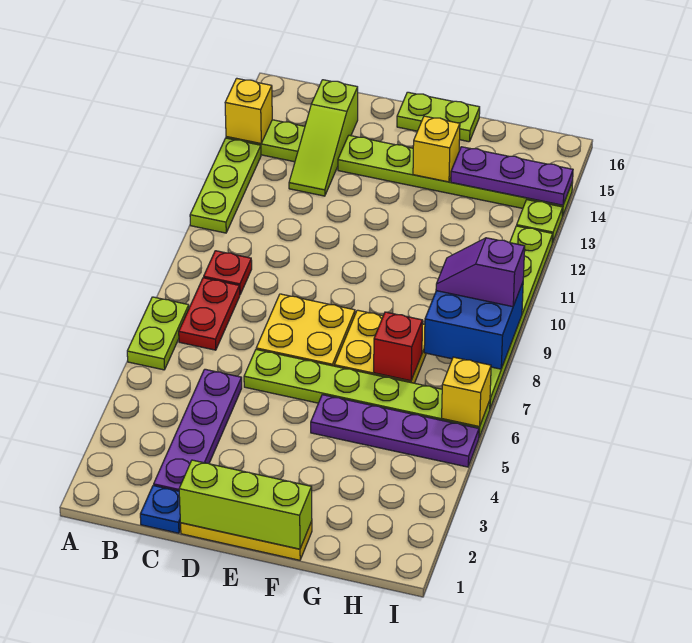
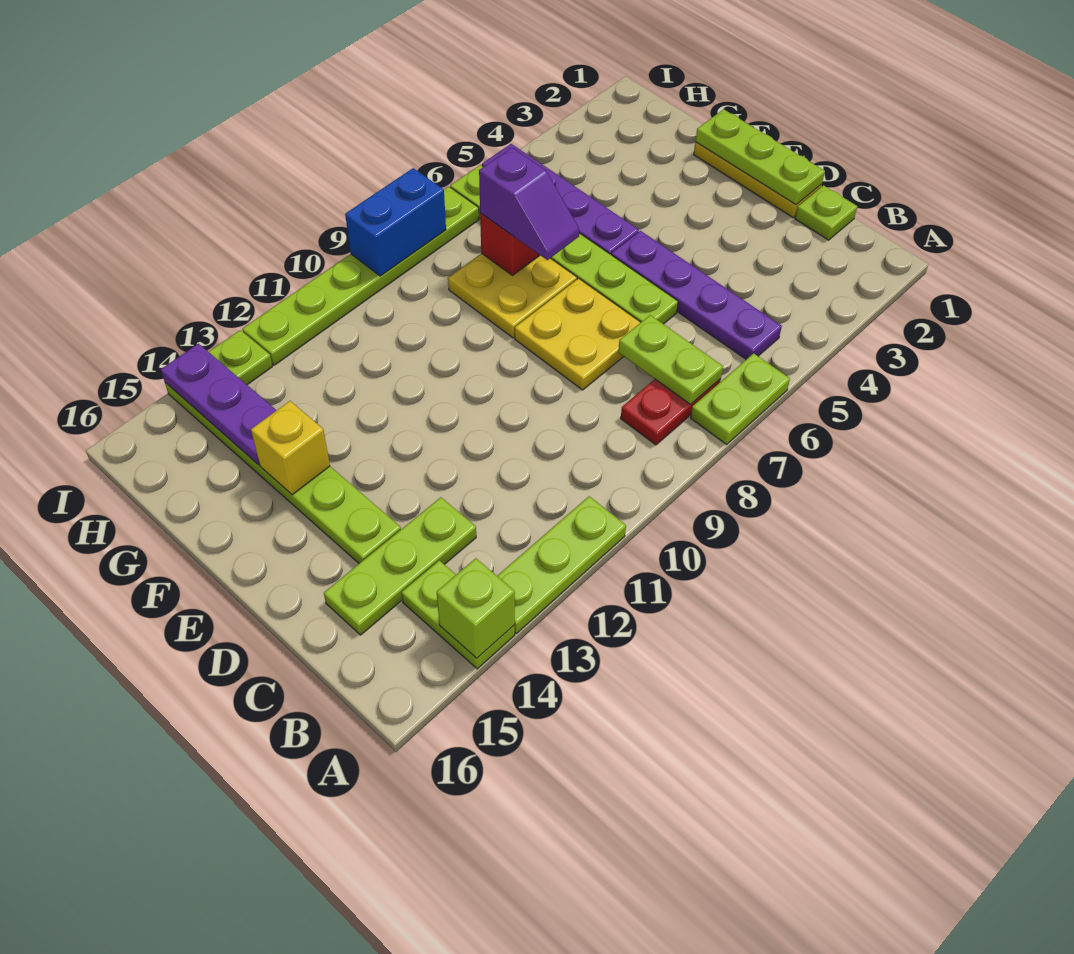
yellow brick A14 level 2 -> lime brick A14 level 2
red plate B9 level 1 -> none
blue plate C1 level 1 -> lime plate C1 level 1
purple plate C2:C5 level 1 -> purple plate B5:E5 level 1
lime slope C13:C15 level 1 top 15 -> lime plate C13:C15 level 1
lime brick D1:F1 level 2 -> lime plate D1:F1 level 2
lime plate E16:F16 level 1 -> lime plate B7:C7 level 2
blue brick H8:I9 level 2 -> blue brick I8:I9 level 2
purple slope H9:I9 level 3 top I -> purple slope F7:G7 level 3 top G
yellow brick I6 level 2 -> none

